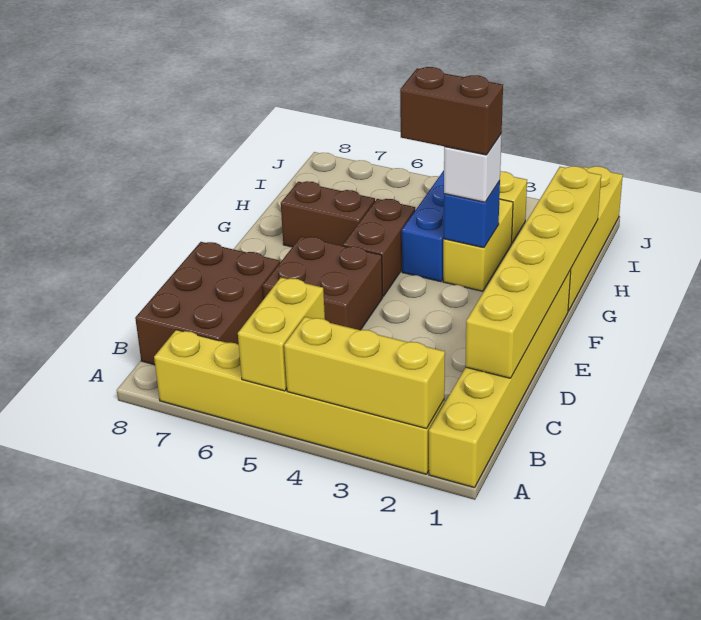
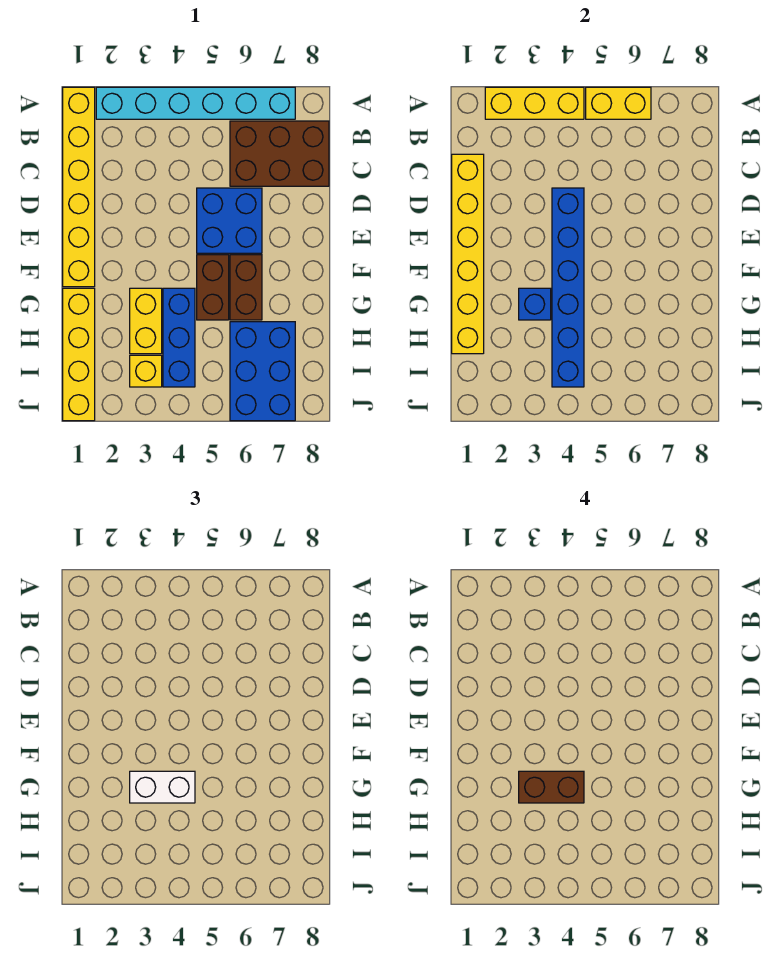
yellow brick A2:A7 level 1 -> cyan brick A2:A7 level 1
yellow brick A5:B5 level 2 -> yellow brick A5:A6 level 2
brown brick B7:D8 level 1 -> brown brick B6:C8 level 1
none -> blue brick D4:I4 level 2
brown brick D5:E6 level 1 -> blue brick D5:E6 level 1
white brick G3 level 3 -> white brick G3:G4 level 3
brown brick G6:G7 level 1 -> brown brick F6:G6 level 1
none -> blue brick H6:J7 level 1

